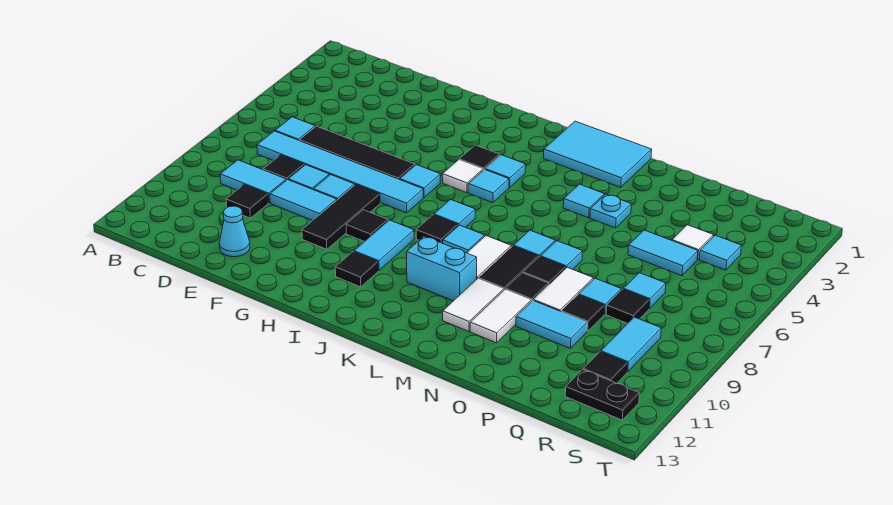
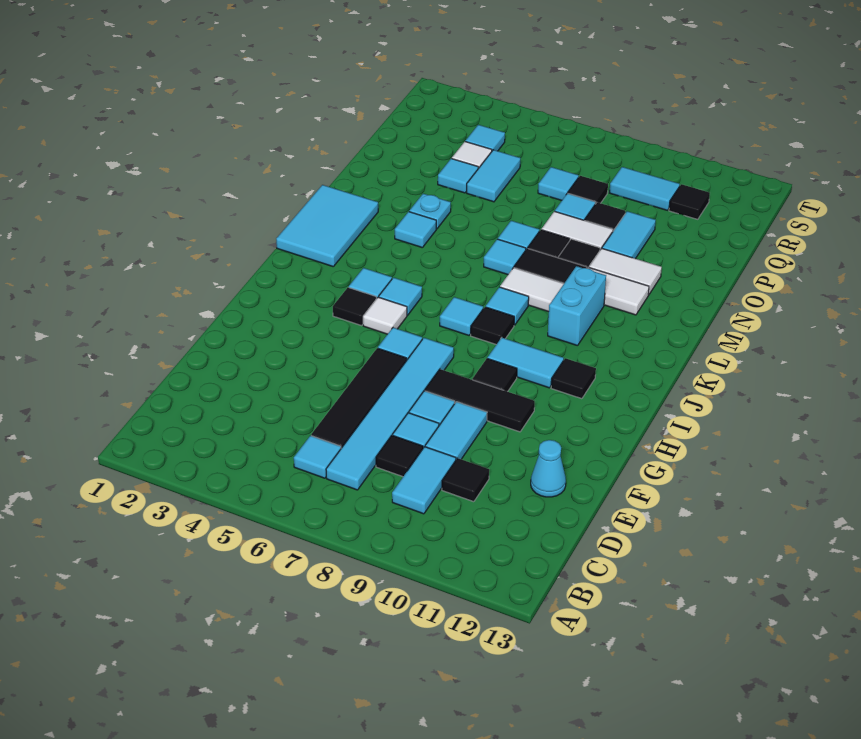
none -> cyan tile P4 level 1
black plate R12:S12 level 1 -> none

